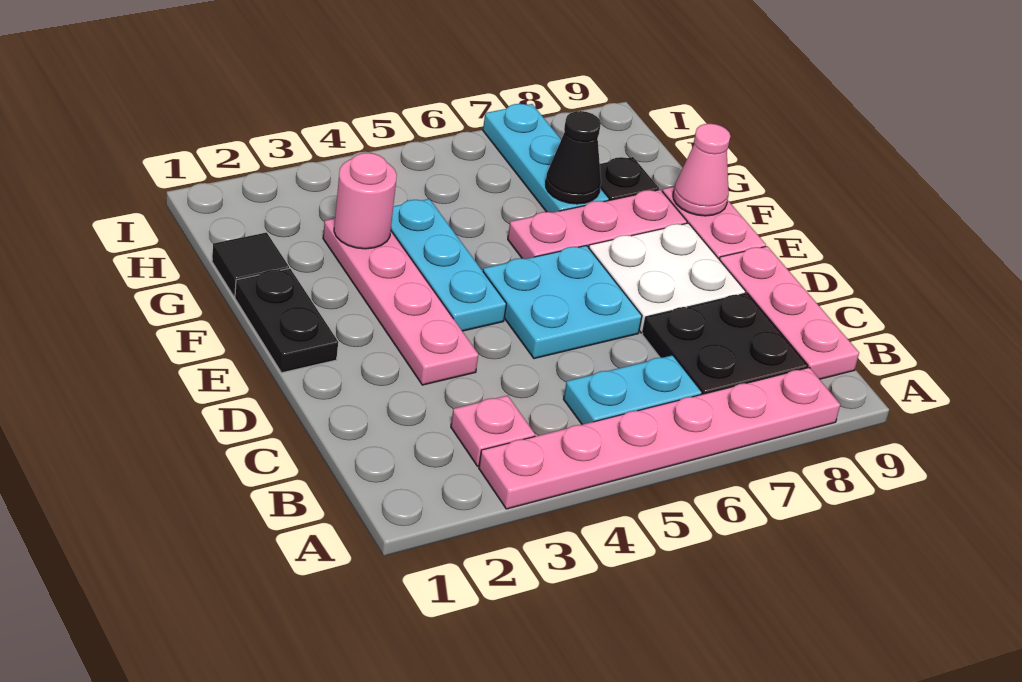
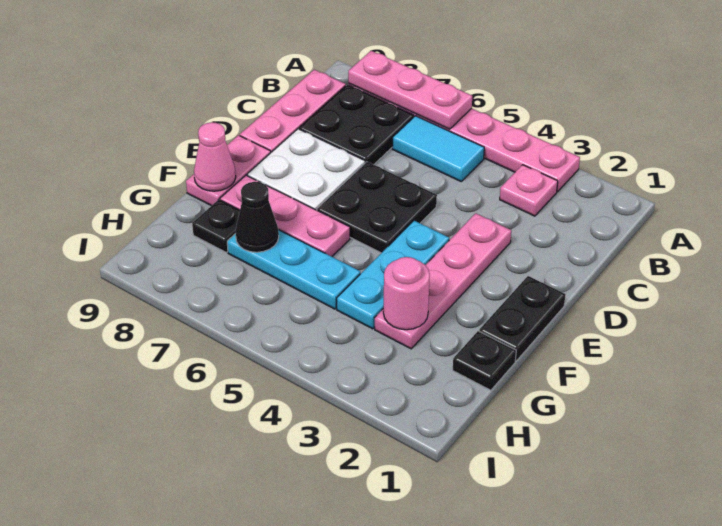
none -> pink plate A6:A8 level 2
cyan plate B5:B6 level 1 -> cyan tile B5:B6 level 1
cyan plate D5:E6 level 1 -> black plate D5:E6 level 1
black tile G1 level 1 -> black plate G1 level 1
cyan plate G7:I7 level 1 -> cyan plate G5:G7 level 1

